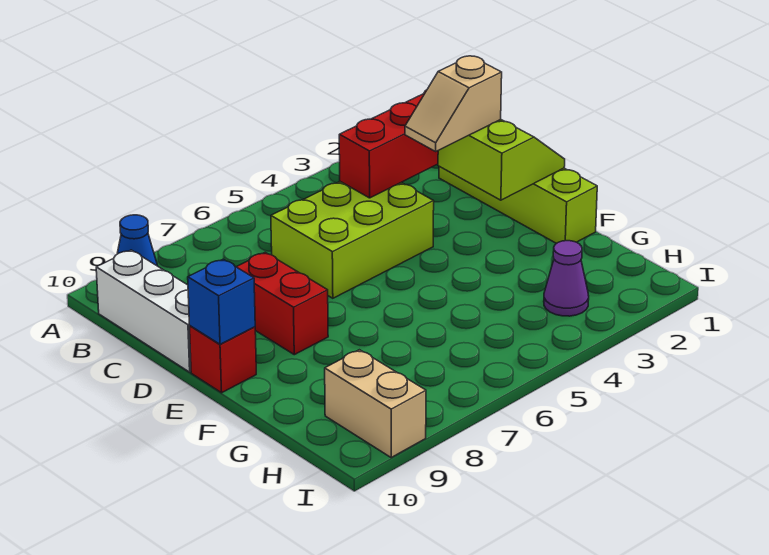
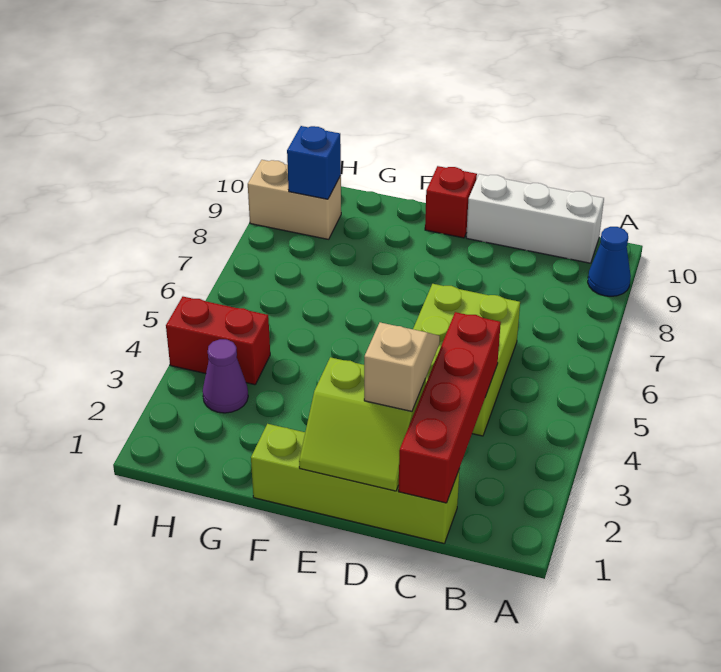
red brick D8:E8 level 1 -> red brick H4:I4 level 1
blue brick E10 level 2 -> blue brick H9 level 2

